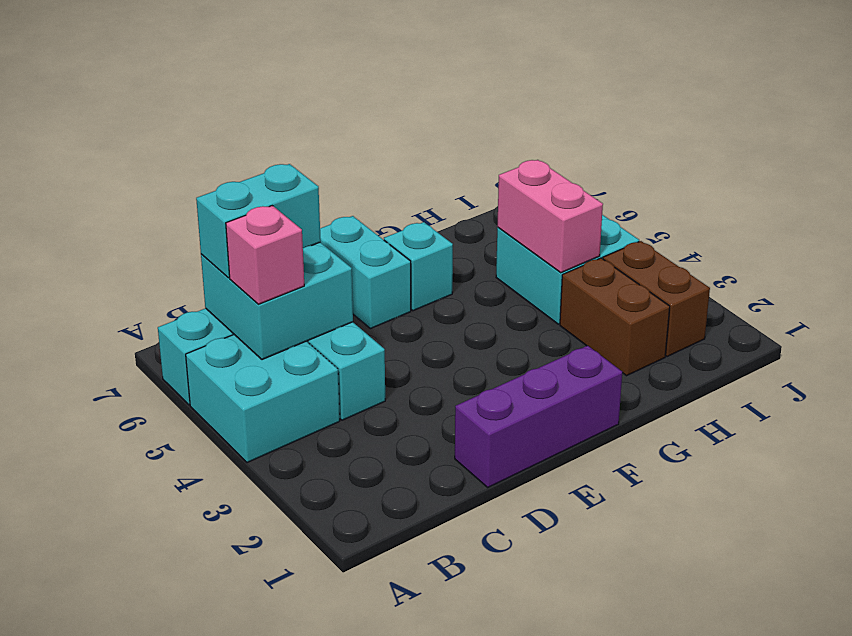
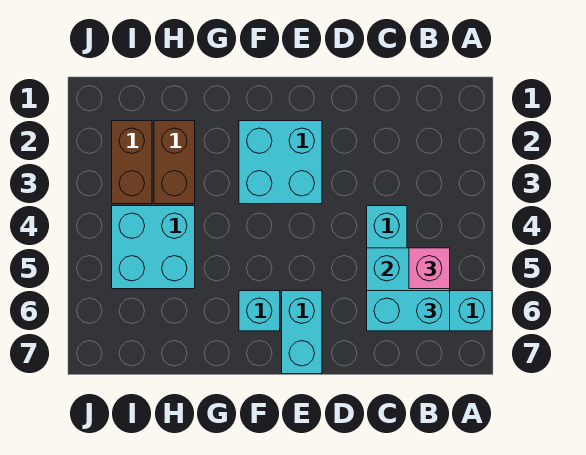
cyan brick A4:B5 level 1 -> cyan brick E2:F3 level 1
purple brick D1:F1 level 1 -> none
pink brick H4:H5 level 2 -> none

